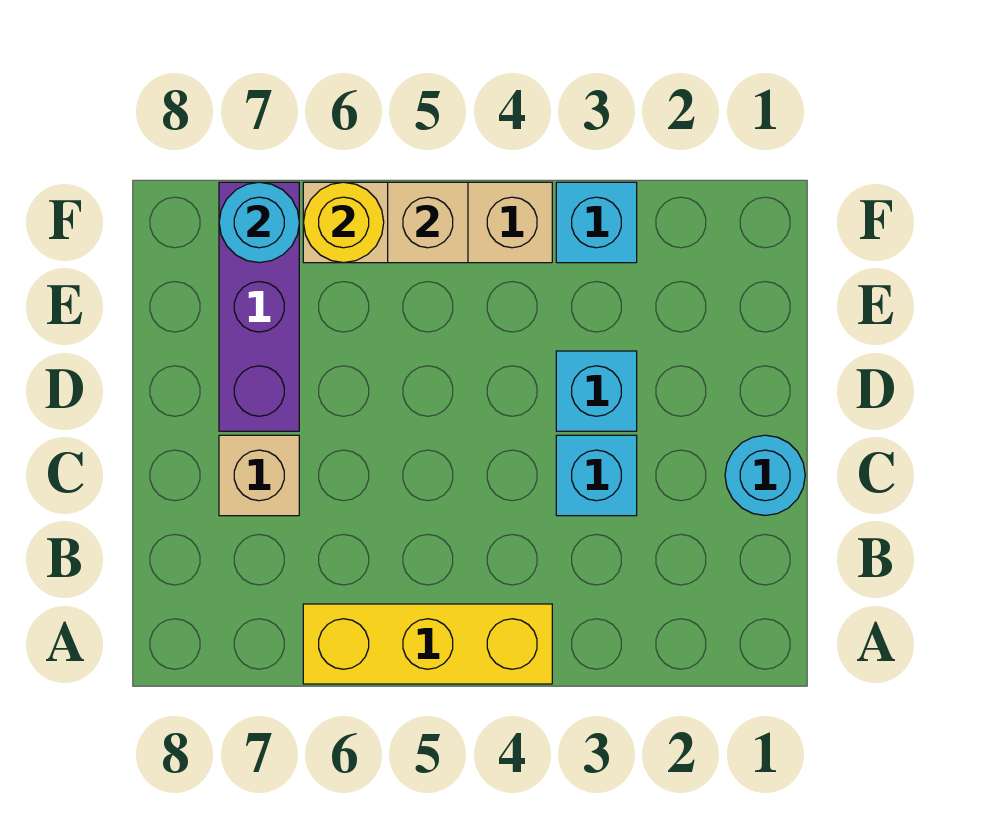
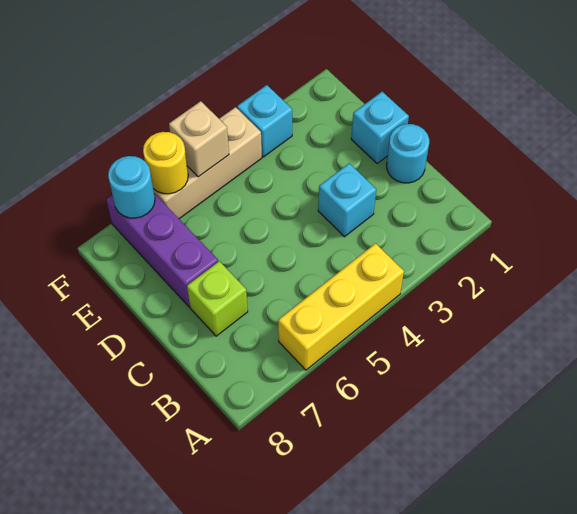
tan brick C7 level 1 -> lime brick C7 level 1
cyan brick D3 level 1 -> cyan brick D1 level 1

